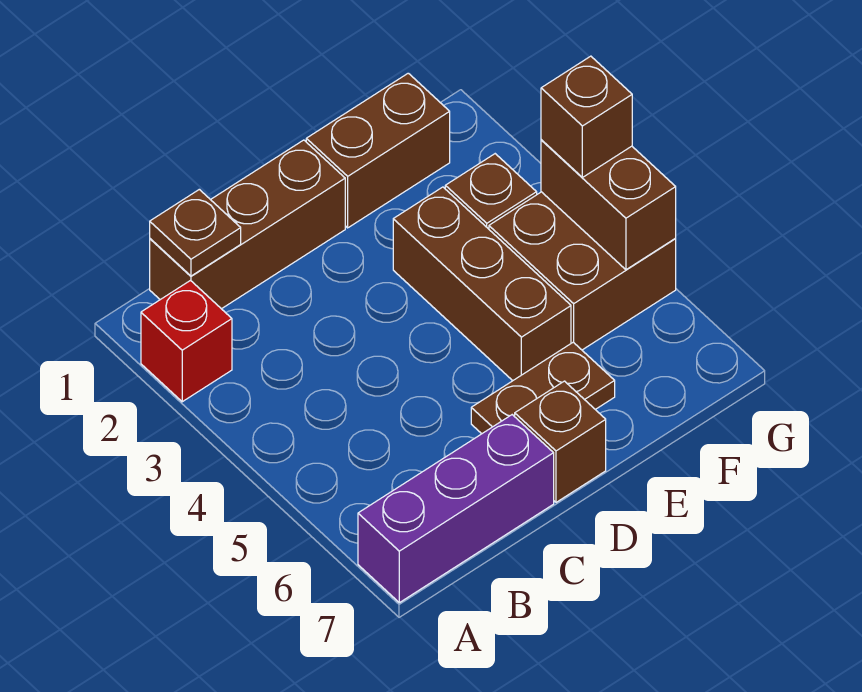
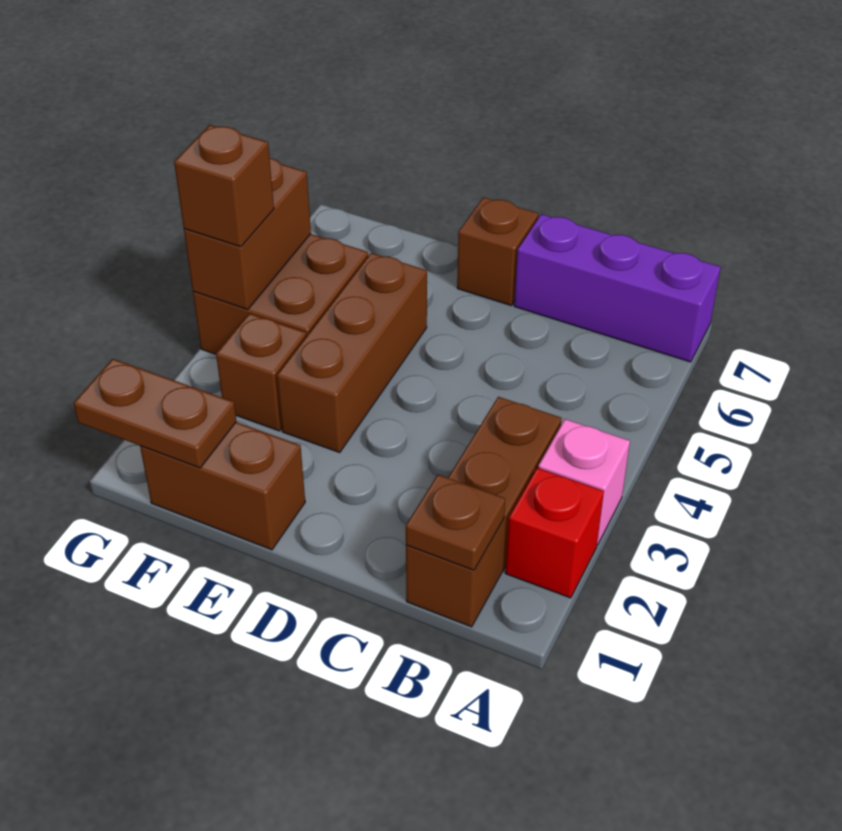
none -> pink brick A3 level 1
brown brick B1:D1 level 1 -> brown brick B1:B3 level 1
brown plate D6:E6 level 1 -> brown plate F1:G1 level 2

